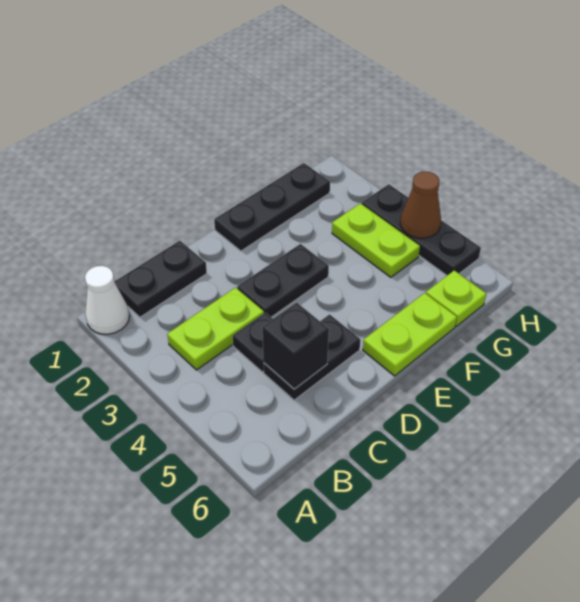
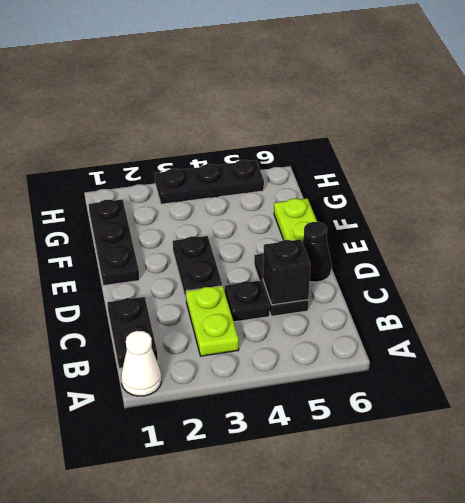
none -> black cone D6 level 1
lime plate G3:G4 level 1 -> none
lime plate G6 level 1 -> none
brown cone H4 level 2 -> none

